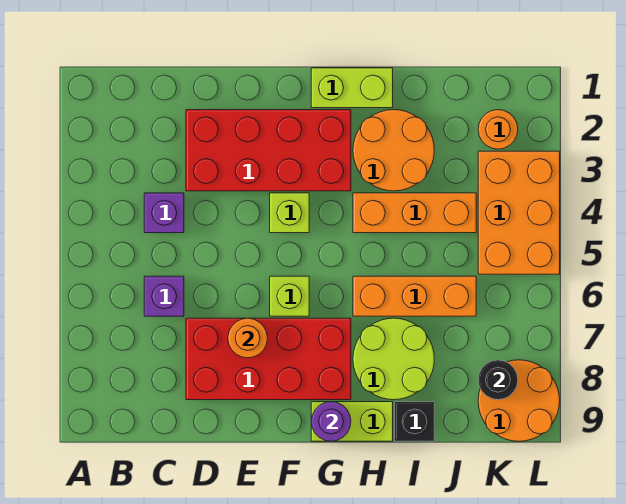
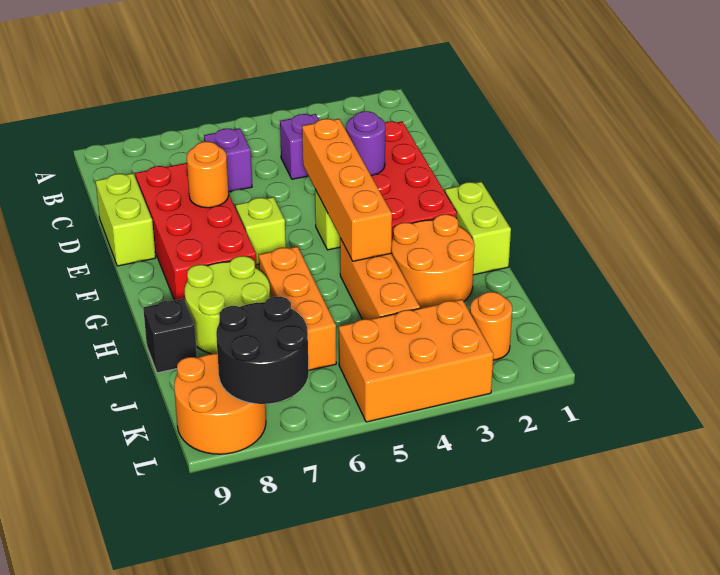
none -> orange brick E4:H4 level 2
lime brick G9:H9 level 1 -> lime brick D9:E9 level 1
purple round brick G9 level 2 -> purple round brick E3 level 2
black round brick K8 level 2 -> black round brick K7:L8 level 2

